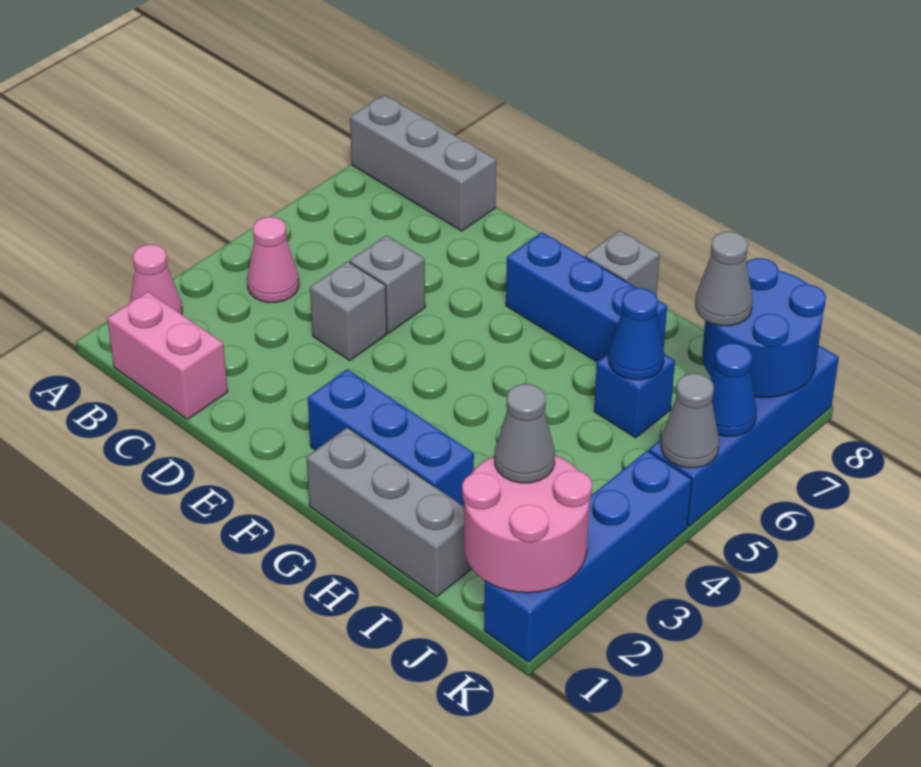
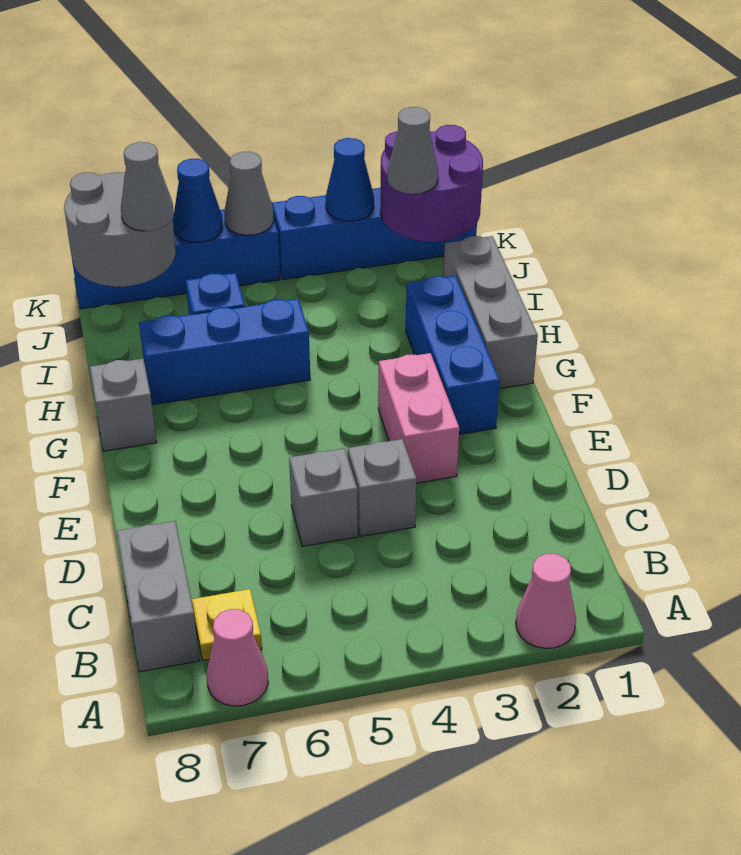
grey brick A8:C8 level 1 -> grey brick B8:C8 level 1
pink brick B1:C1 level 1 -> pink brick E3:F3 level 1
pink cone B4 level 1 -> pink cone A7 level 1
none -> yellow plate B7 level 1
blue brick F7:H7 level 1 -> blue brick H5:H7 level 1
blue cone I6 level 2 -> blue cone K3 level 2
pink round brick J1:K2 level 2 -> purple round brick J1:K2 level 2
blue round brick J7:K8 level 2 -> grey round brick J7:K8 level 2

